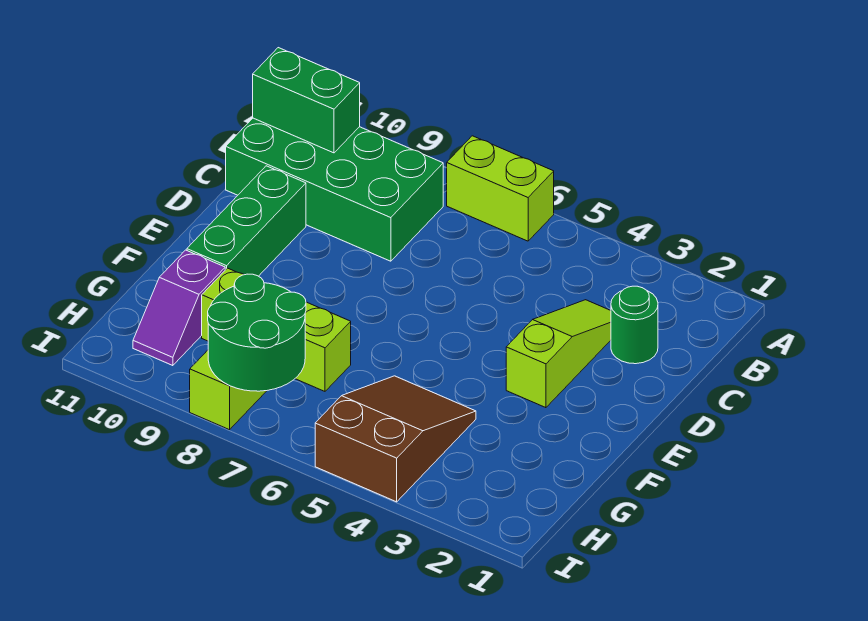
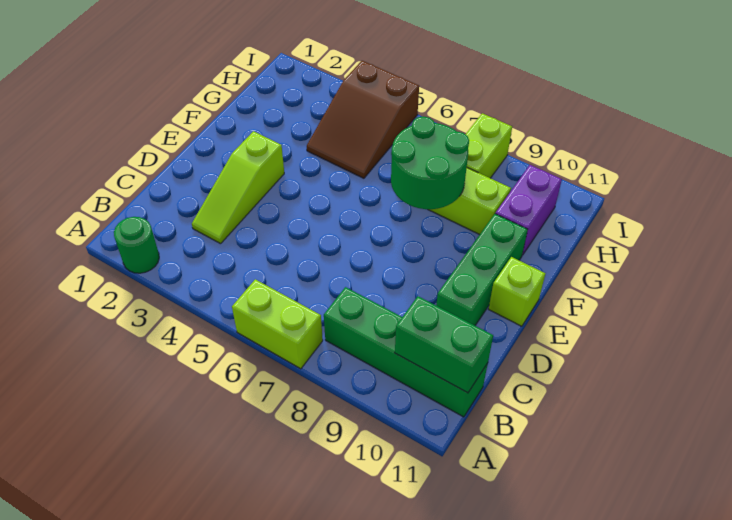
green brick B8:C11 level 1 -> green brick B8:B11 level 1
green round brick C2 level 1 -> green round brick A2 level 1
none -> lime brick E11 level 1
purple slope G10:H10 level 1 top G -> purple brick G10:H10 level 1
green round brick H7:I8 level 2 -> green round brick F7:G8 level 2

